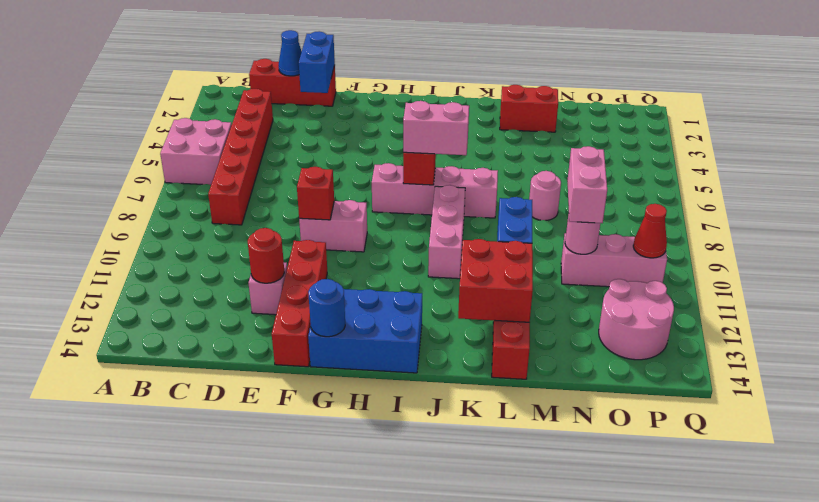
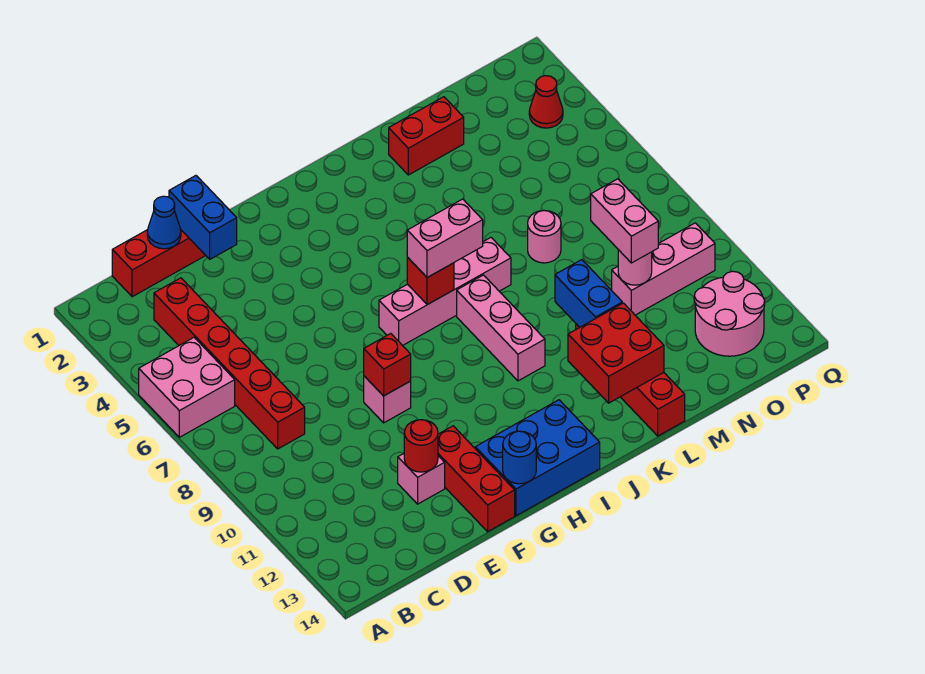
pink brick F9:G9 level 1 -> pink brick F9 level 1
red brick F11:F14 level 1 -> red brick F12:F14 level 1
red cone P10 level 2 -> red cone P3 level 1

